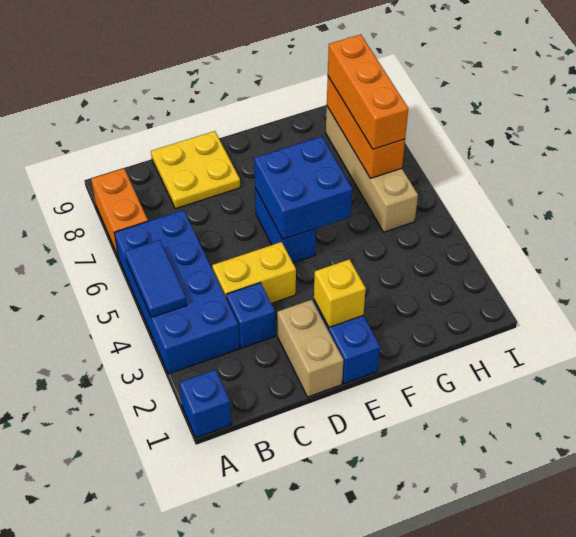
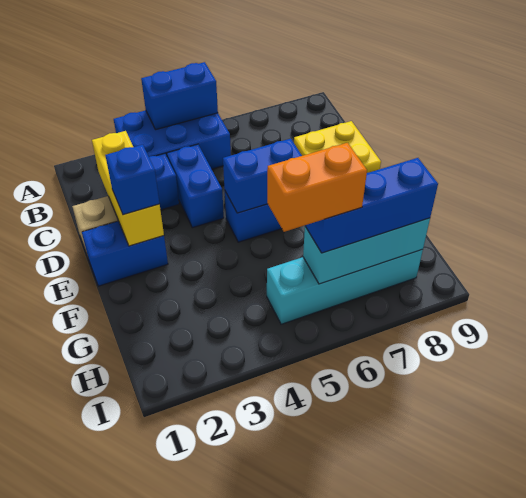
blue brick A1 level 1 -> blue brick E2 level 3
blue brick A3:B6 level 1 -> blue brick A3:B5 level 1
blue tile A4:A5 level 2 -> blue brick A4:A5 level 2
orange brick A7:A8 level 1 -> orange brick H5:H6 level 4
yellow brick C4:D4 level 1 -> blue brick C4:D4 level 1
yellow brick E2 level 2 -> yellow brick C2:E2 level 2
blue brick E5:F6 level 2 -> blue brick E5:E6 level 2
tan brick H5:H8 level 1 -> cyan brick H5:H8 level 1
orange brick H6:H8 level 2 -> cyan brick H6:H8 level 2
orange brick H6:H8 level 3 -> blue brick H6:H8 level 3

